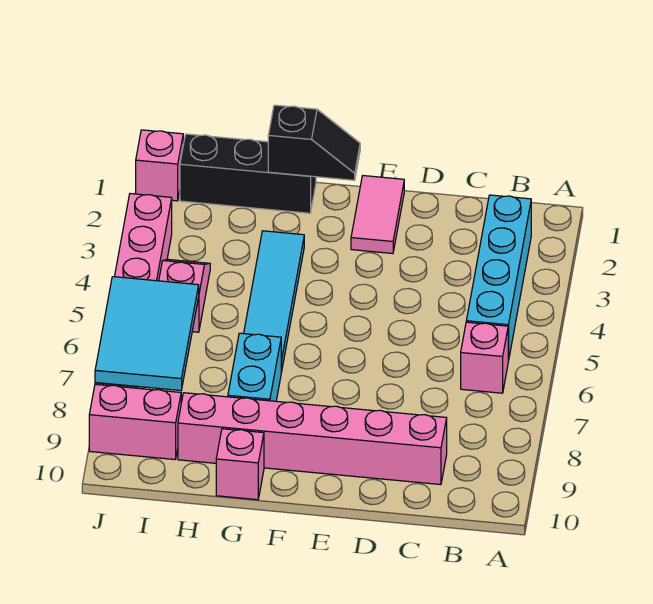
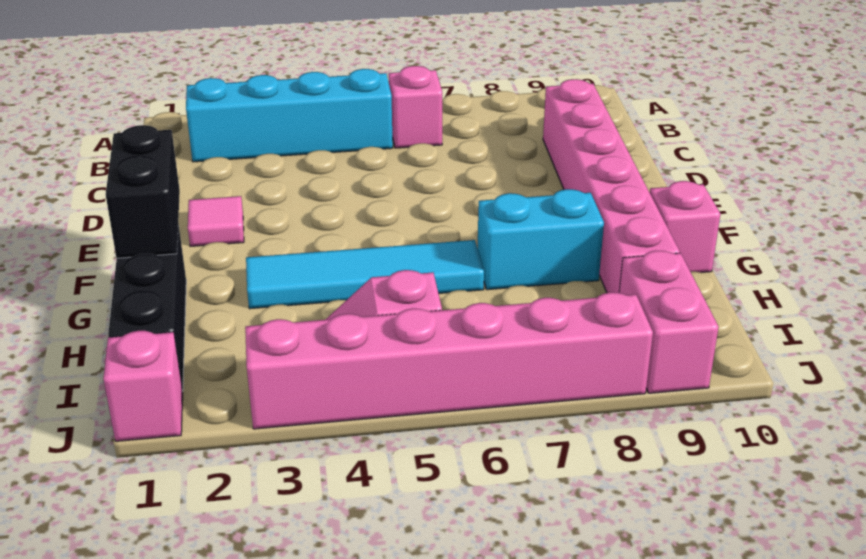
pink tile E1:E2 level 1 -> pink tile E2 level 1
black slope F1:G1 level 2 top G -> black brick F1:G1 level 2
cyan tile I6:J8 level 2 -> none

